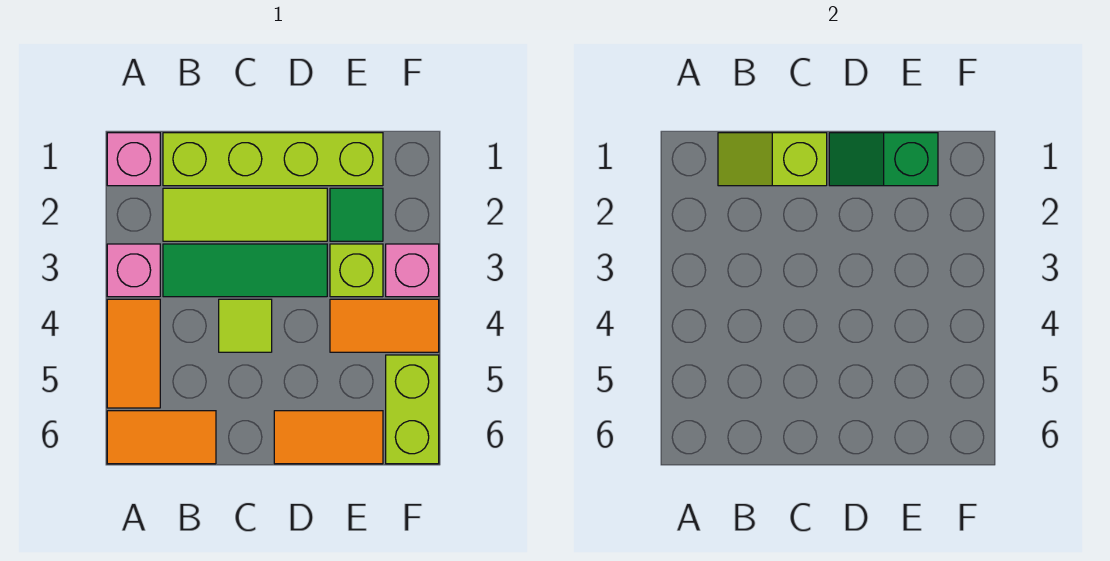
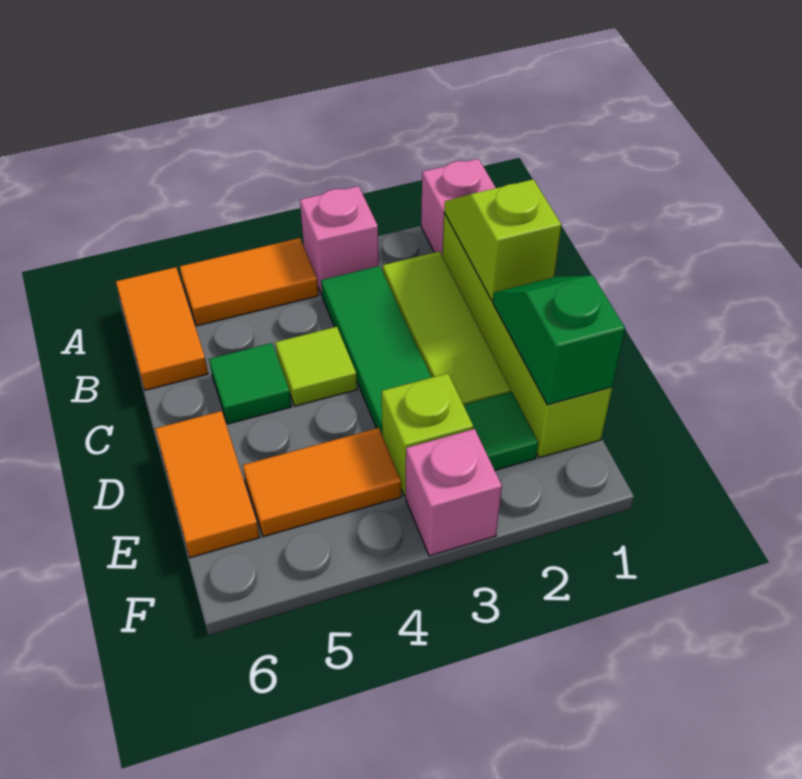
none -> green tile C5 level 1
orange tile E4:F4 level 1 -> orange tile E4:E5 level 1
lime brick F5:F6 level 1 -> none

